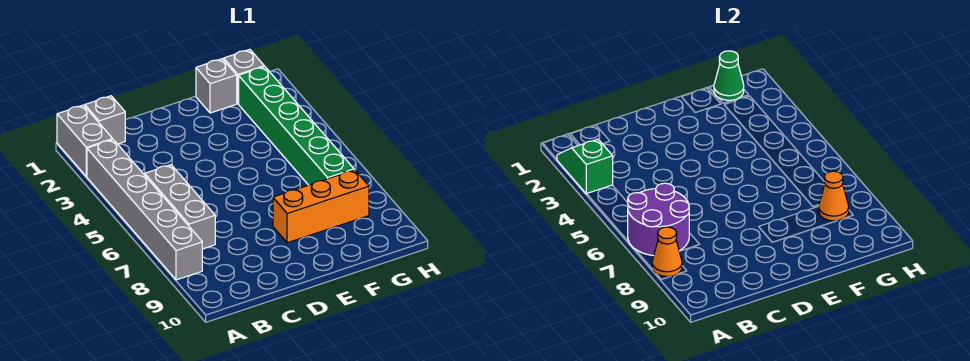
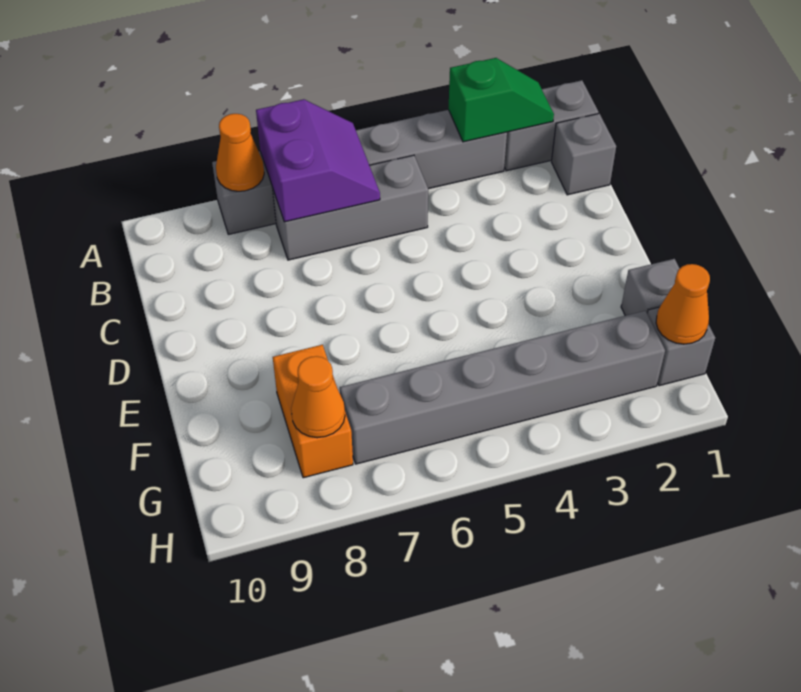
purple round brick A6:B7 level 2 -> purple slope A6:B7 level 2 top 7
orange brick E8:G8 level 1 -> orange brick F8:G8 level 1
green cone G1 level 2 -> orange cone G1 level 2
green brick G2:G7 level 1 -> grey brick G2:G7 level 1

